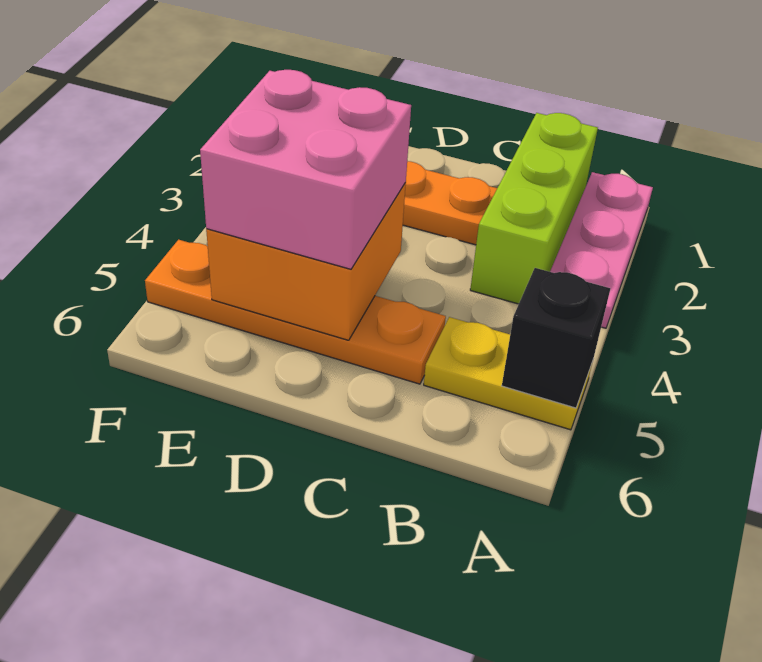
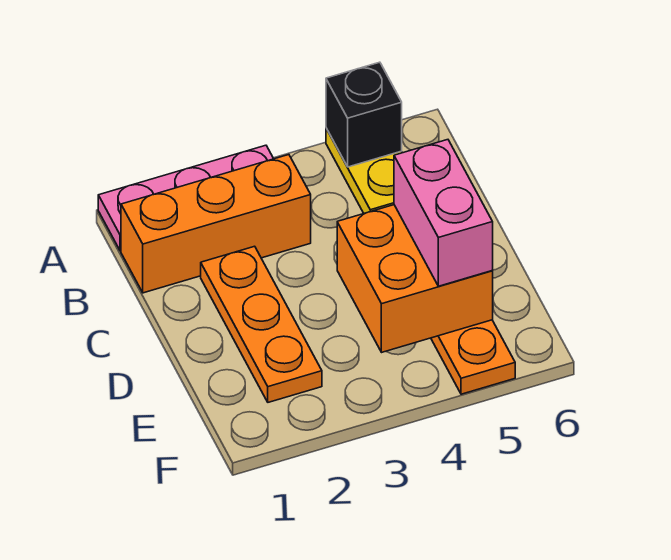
lime brick B1:B3 level 1 -> orange brick B1:B3 level 1
pink brick D4:E5 level 3 -> pink brick D5:E5 level 3

